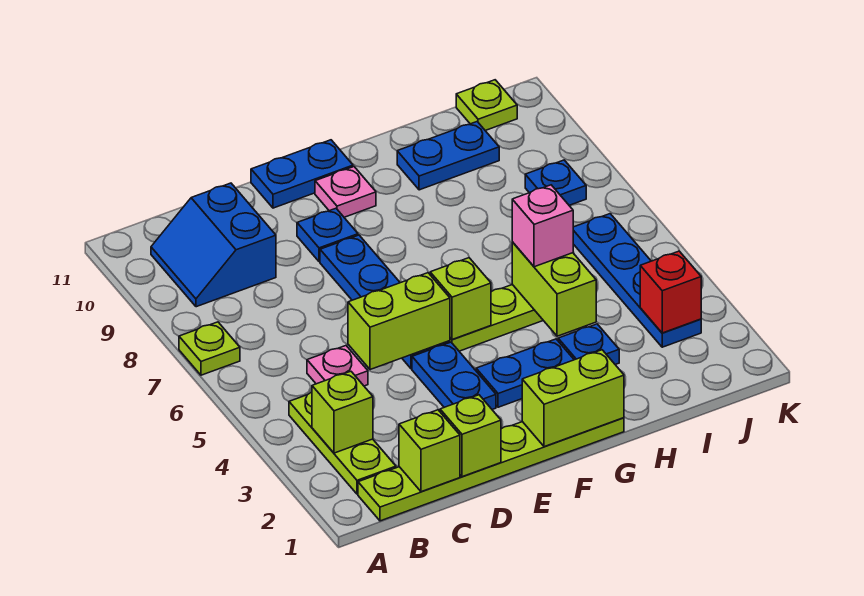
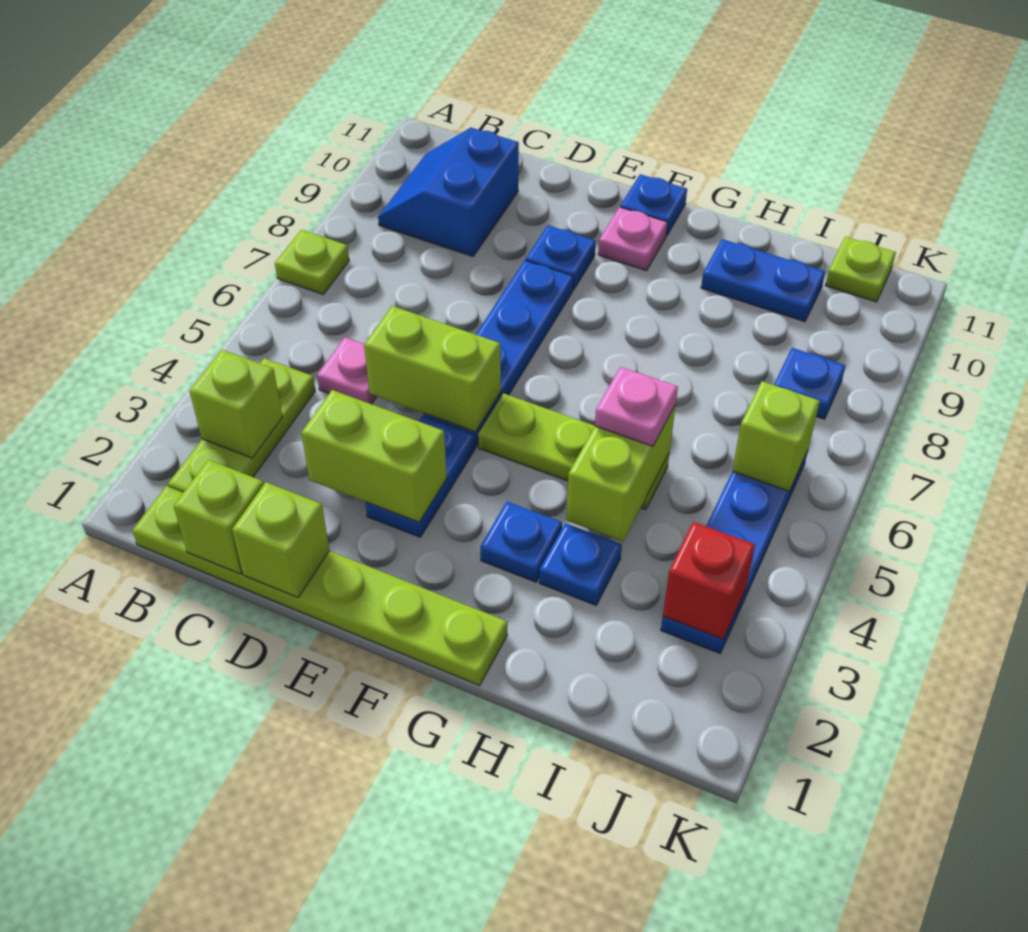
blue plate E11:F11 level 1 -> blue plate F11 level 1
lime brick F1:G1 level 2 -> lime brick D3:E3 level 2
blue plate F3:G3 level 1 -> blue plate G3 level 1
lime brick F5 level 2 -> lime brick J6 level 2
pink brick H5 level 3 -> pink plate H5 level 3

